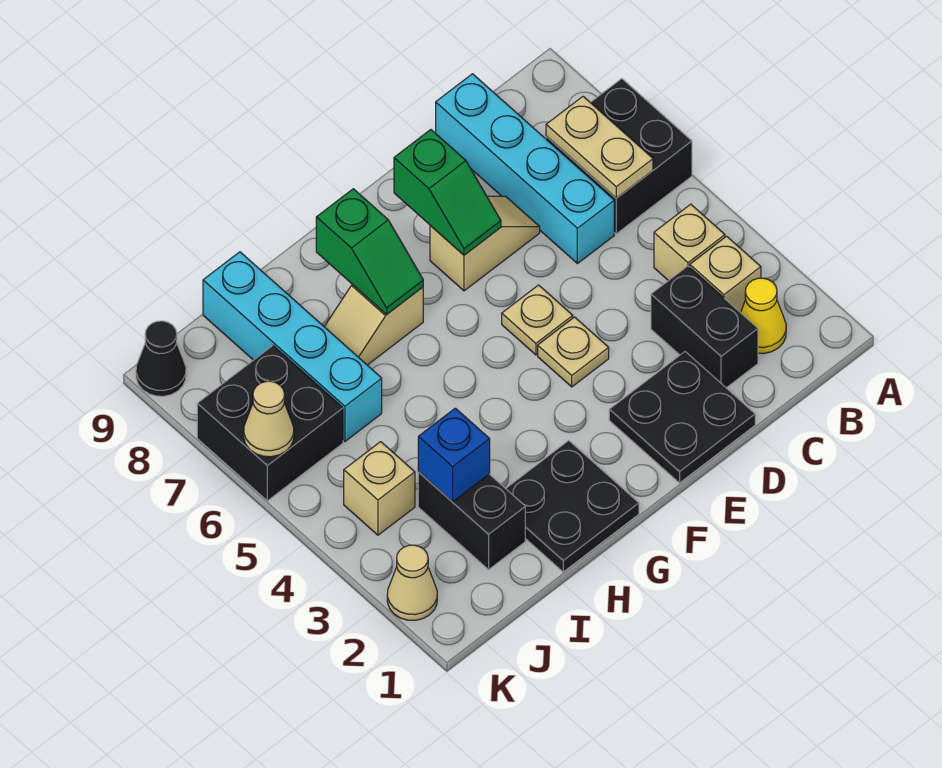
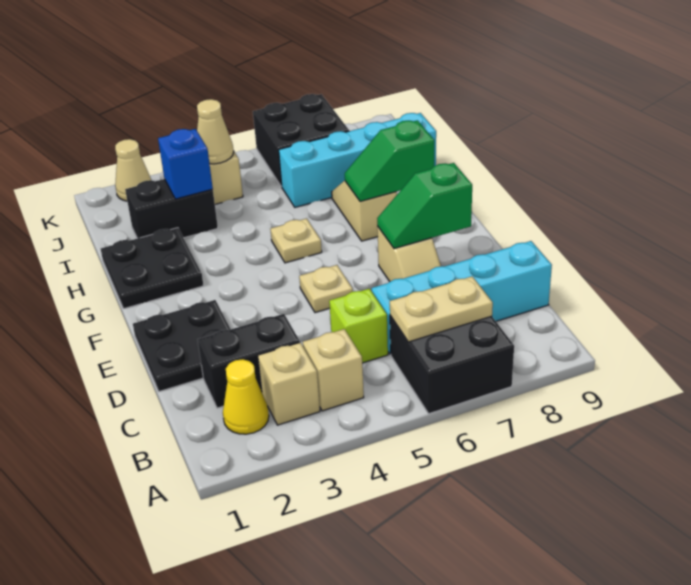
none -> lime brick C5 level 1
tan plate E4 level 1 -> tan plate G5 level 1
tan cone K6 level 2 -> tan cone J4 level 2
black cone K9 level 1 -> none

